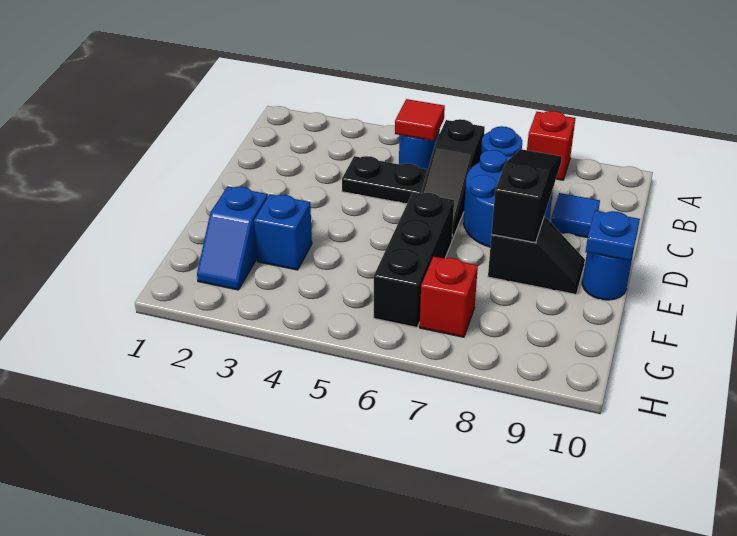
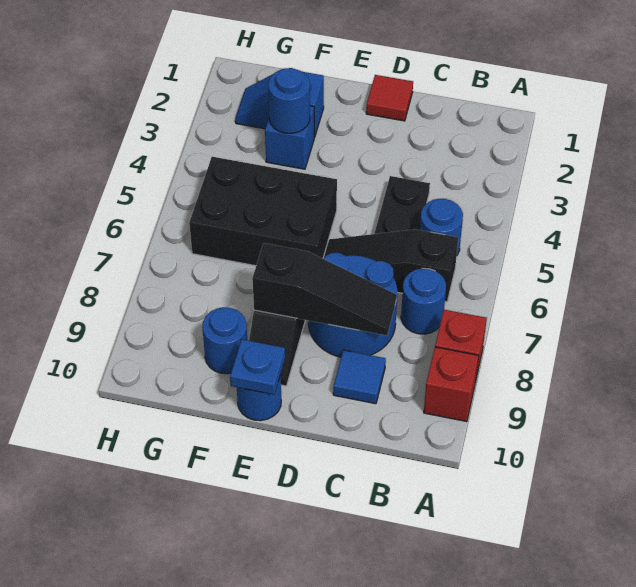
red tile B5 level 2 -> red tile D1 level 1
black brick E6:G6 level 1 -> black brick E5:G6 level 1
none -> blue round brick F3 level 2
none -> blue round brick F9 level 1
red brick G7 level 1 -> red brick A9 level 1

